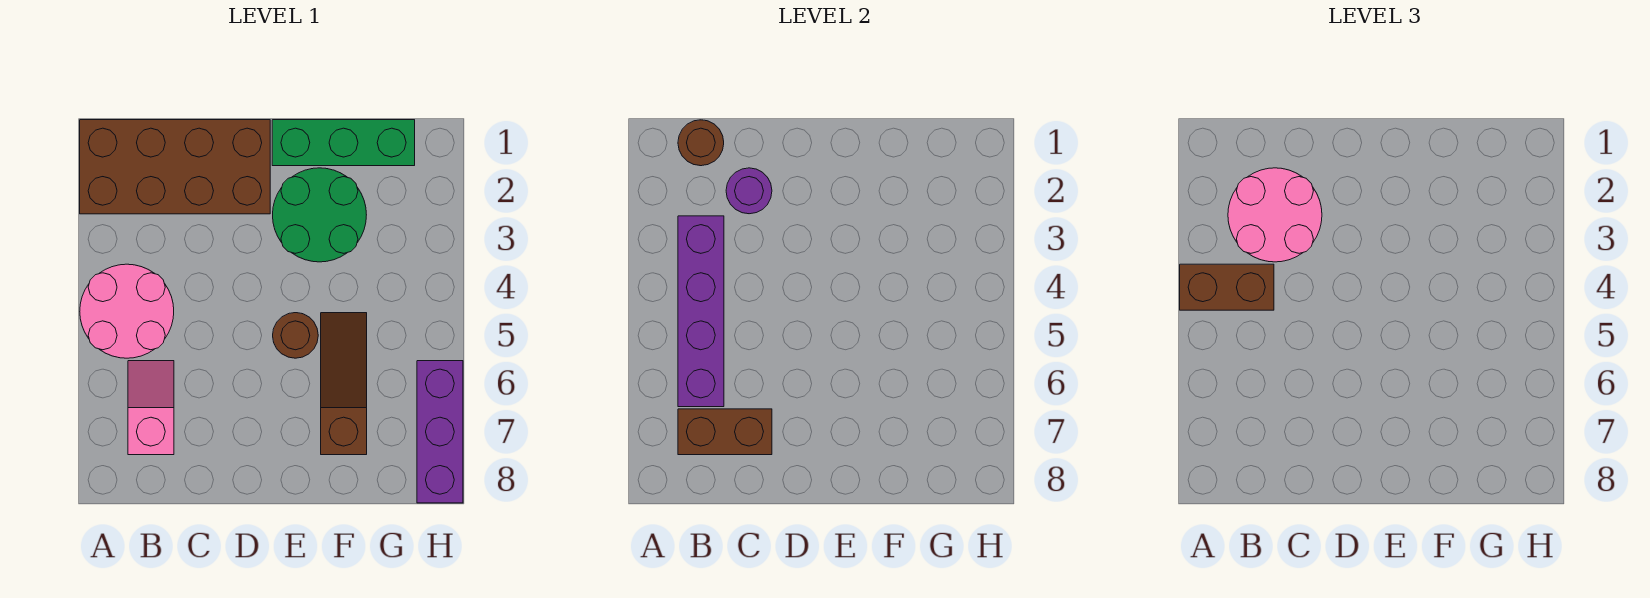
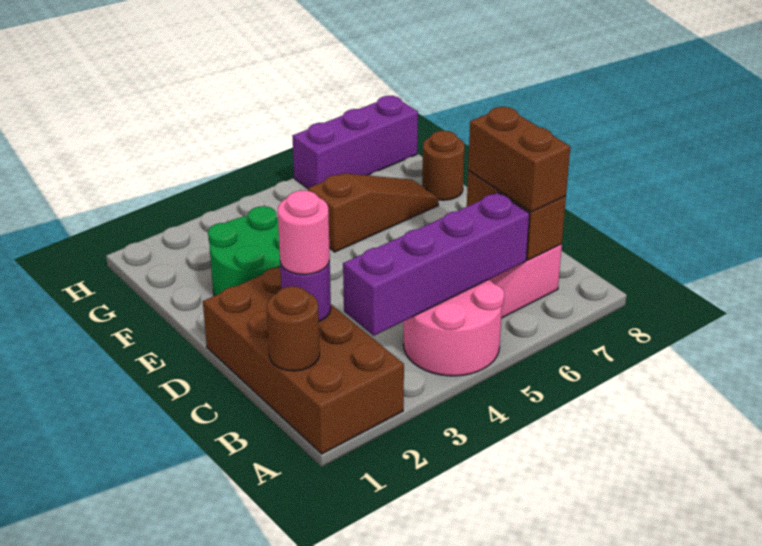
brown brick A4:B4 level 3 -> brown brick B7:C7 level 3
pink round brick B2:C3 level 3 -> pink round brick C2 level 3
green brick E1:G1 level 1 -> none
brown round brick E5 level 1 -> brown round brick F8 level 1
brown slope F5:F7 level 1 top 7 -> brown slope F5:F7 level 1 top 5

